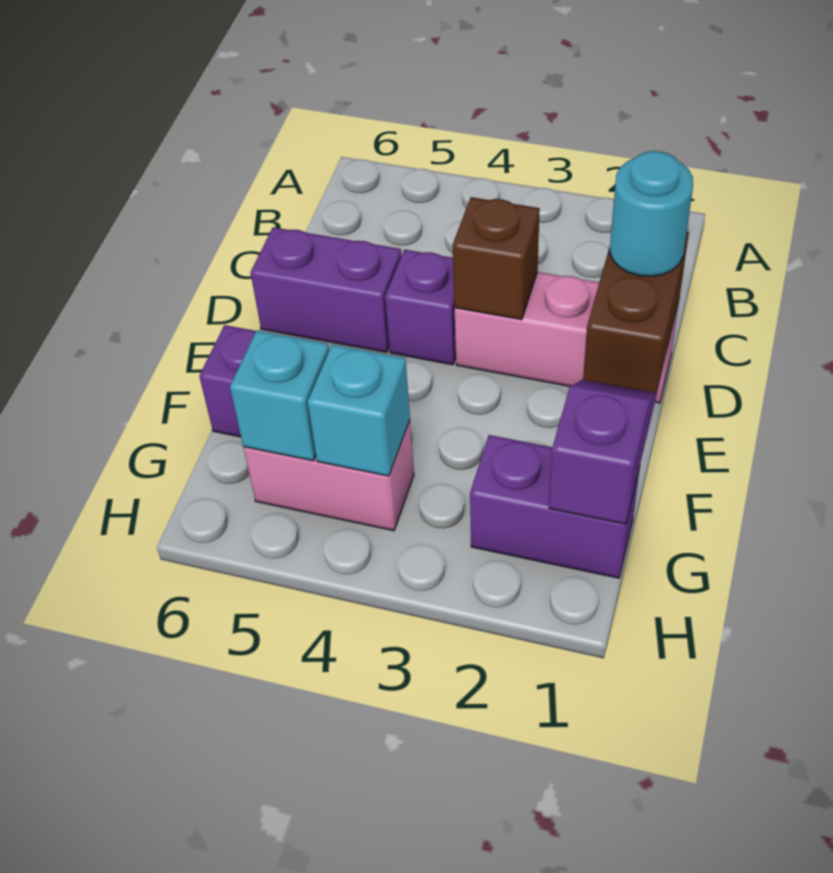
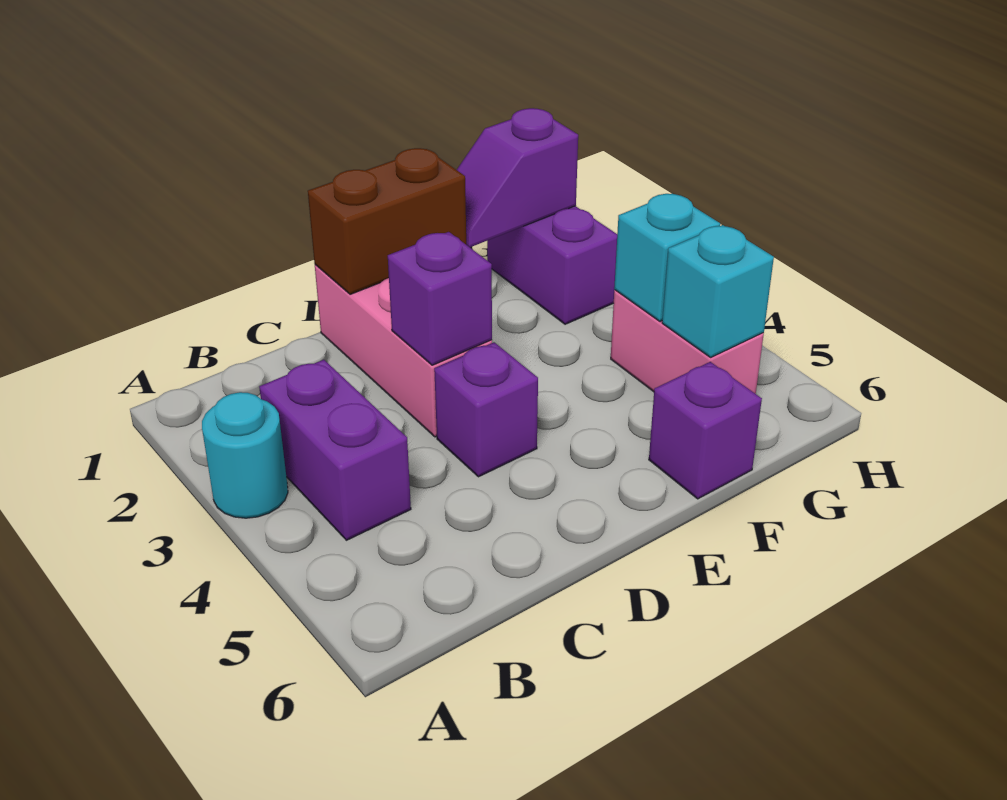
cyan round brick D1 level 3 -> cyan round brick A3 level 1
brown brick D3 level 2 -> purple brick D3 level 2
purple brick D5:D6 level 1 -> purple brick B3:B4 level 1

